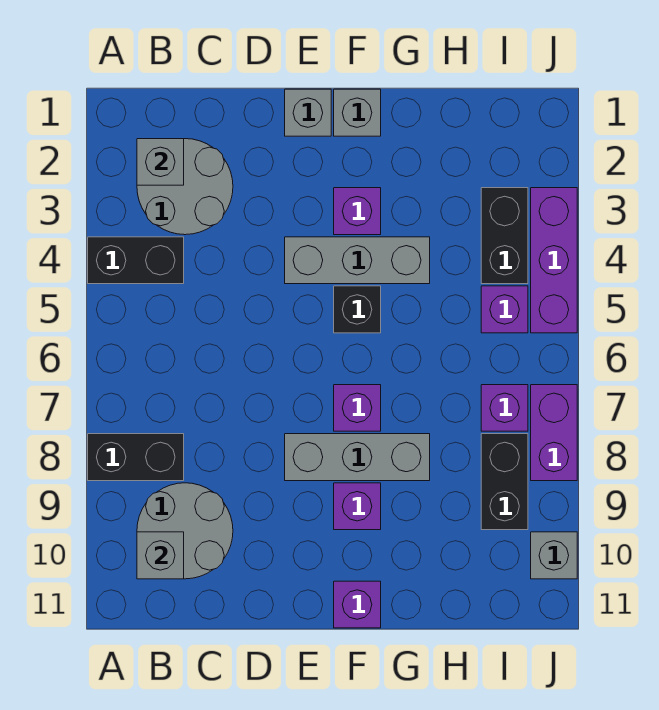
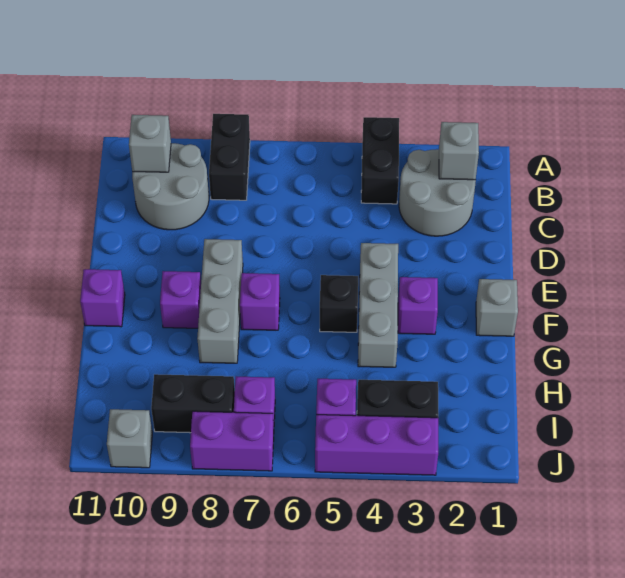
grey brick E1 level 1 -> none

